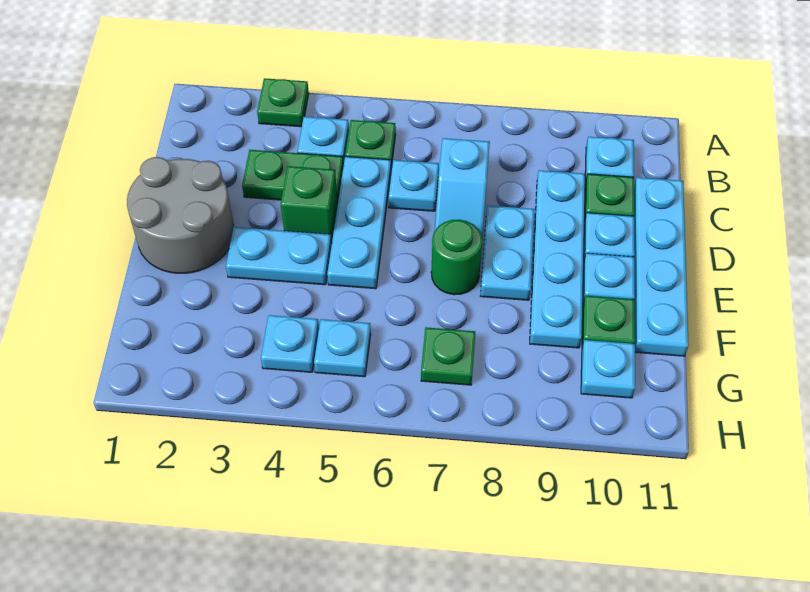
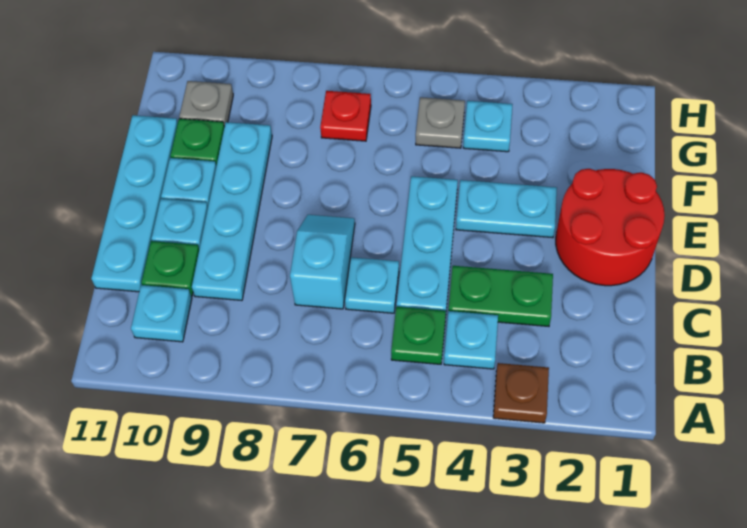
green plate A3 level 1 -> brown plate A3 level 1
grey round brick D1:E2 level 1 -> red round brick D1:E2 level 1
green brick D4 level 1 -> none
cyan plate D8:E8 level 1 -> none
green round brick E7 level 1 -> none
cyan plate G5 level 1 -> grey plate G5 level 1
green plate G7 level 1 -> red plate G7 level 1
cyan plate G10 level 1 -> grey plate G10 level 1

